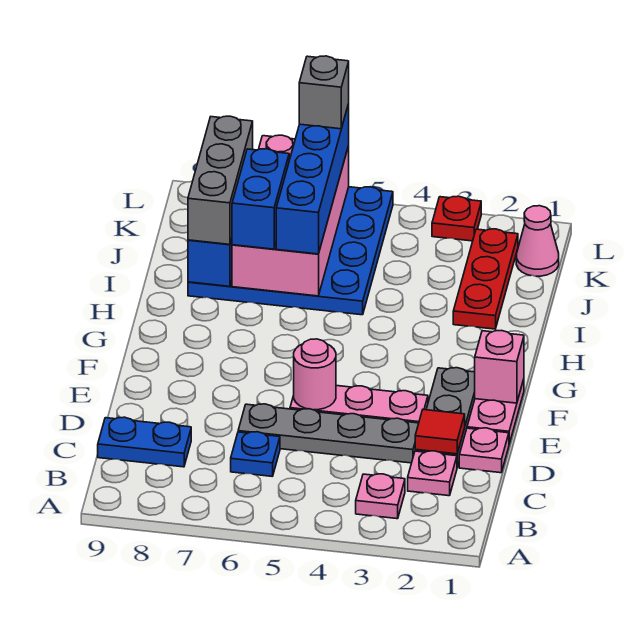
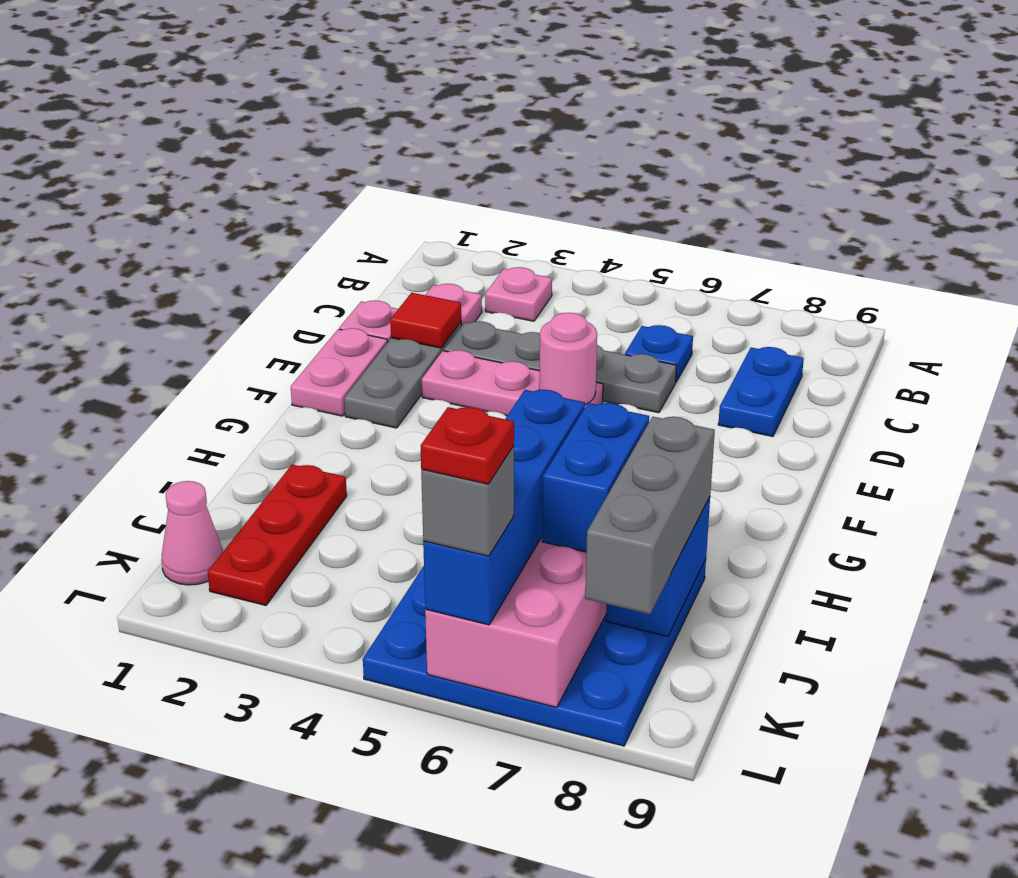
blue plate C8:C9 level 1 -> blue plate C8:D8 level 1
pink brick F1 level 2 -> none
red plate L3 level 1 -> red plate L6 level 5

